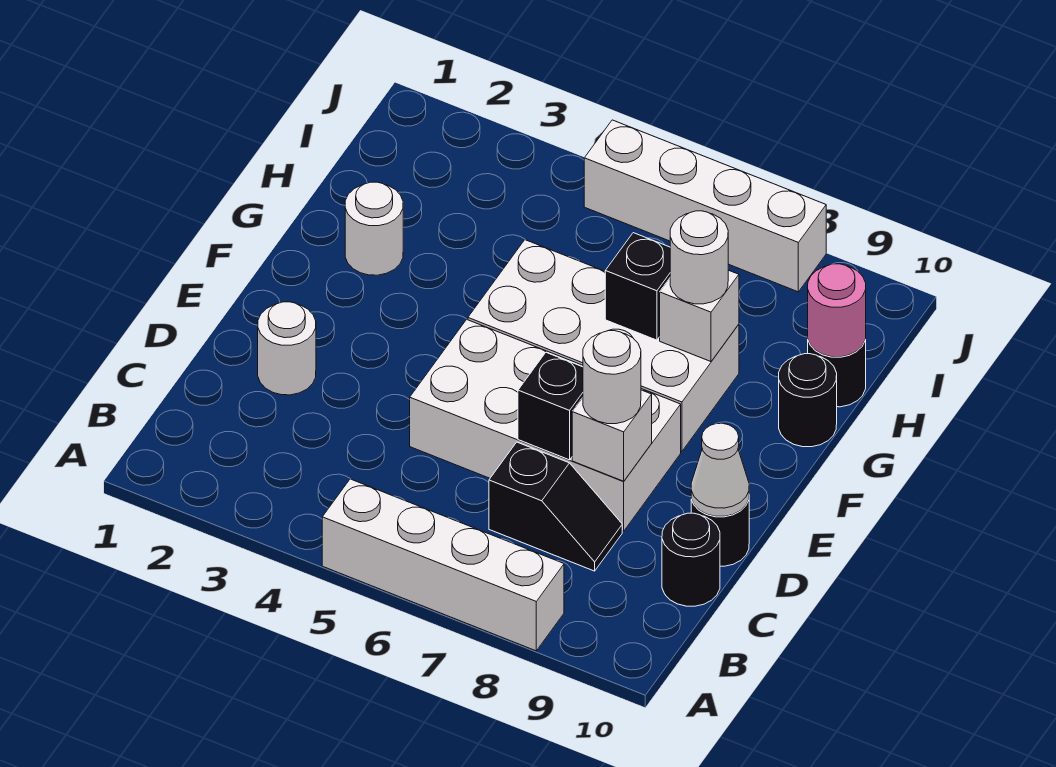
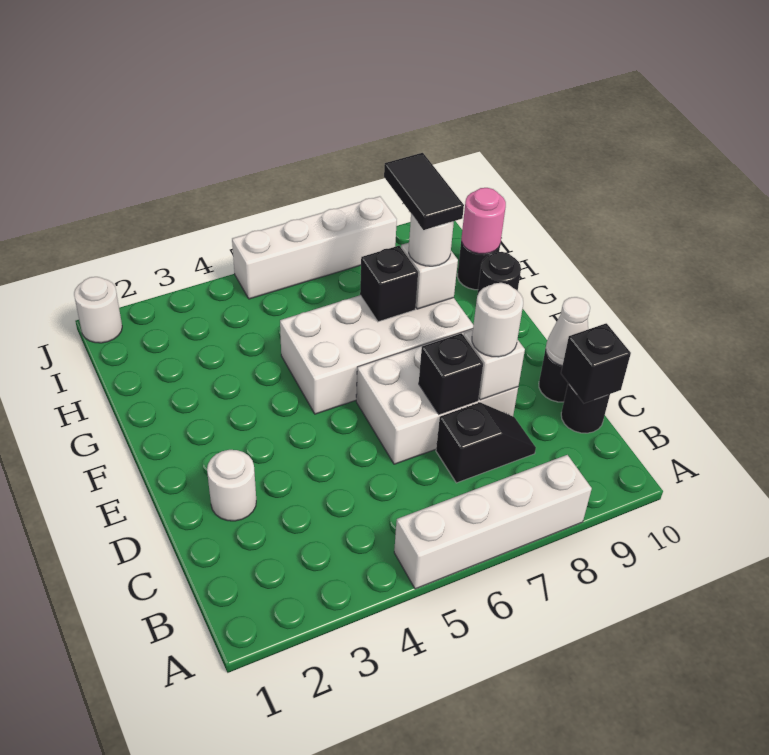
none -> black brick C10 level 2
white brick D5:E8 level 1 -> white brick D6:E8 level 1
white round brick G2 level 1 -> white round brick J1 level 1
none -> black tile G8:H8 level 4

